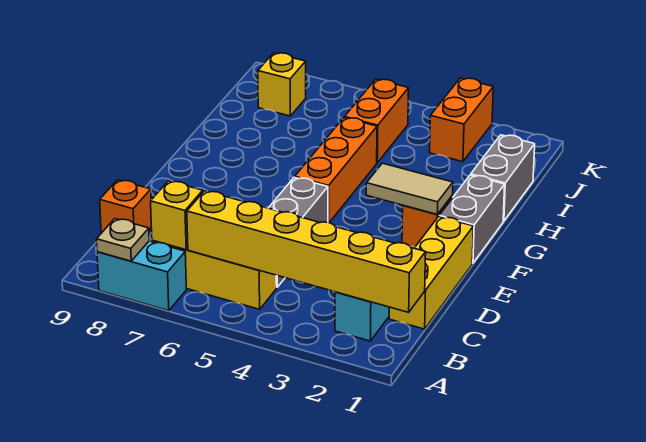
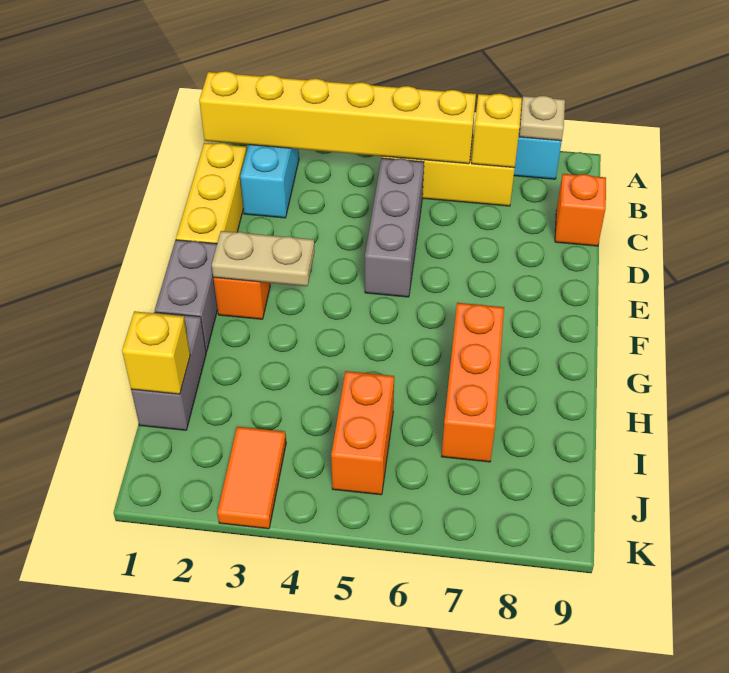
tan tile F2:F3 level 2 -> tan plate F2:F3 level 2
orange brick F5:H5 level 1 -> orange brick G7:I7 level 1
orange brick J3:K3 level 1 -> orange tile J3:K3 level 1
yellow brick J8 level 1 -> yellow brick I1 level 2

